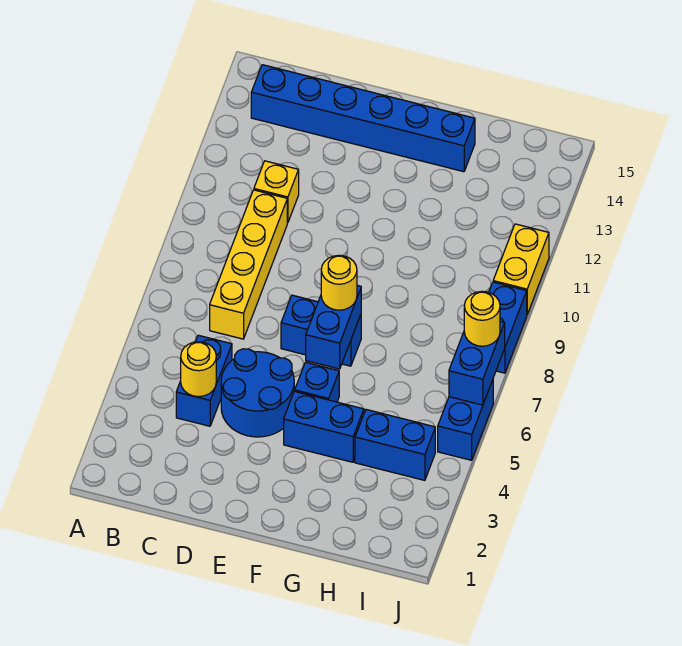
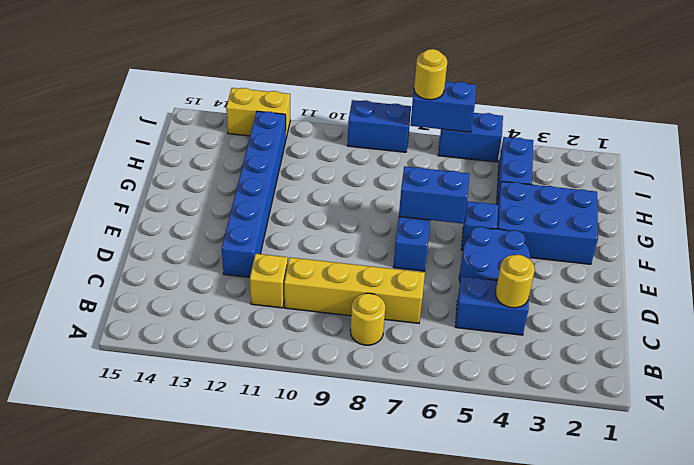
blue brick B14:G14 level 1 -> blue brick D12:I12 level 1
blue brick F4:G4 level 1 -> blue brick F2:G4 level 1
yellow round brick F7 level 3 -> yellow round brick B8 level 1
yellow brick J10:J11 level 1 -> yellow brick J12:J13 level 1

